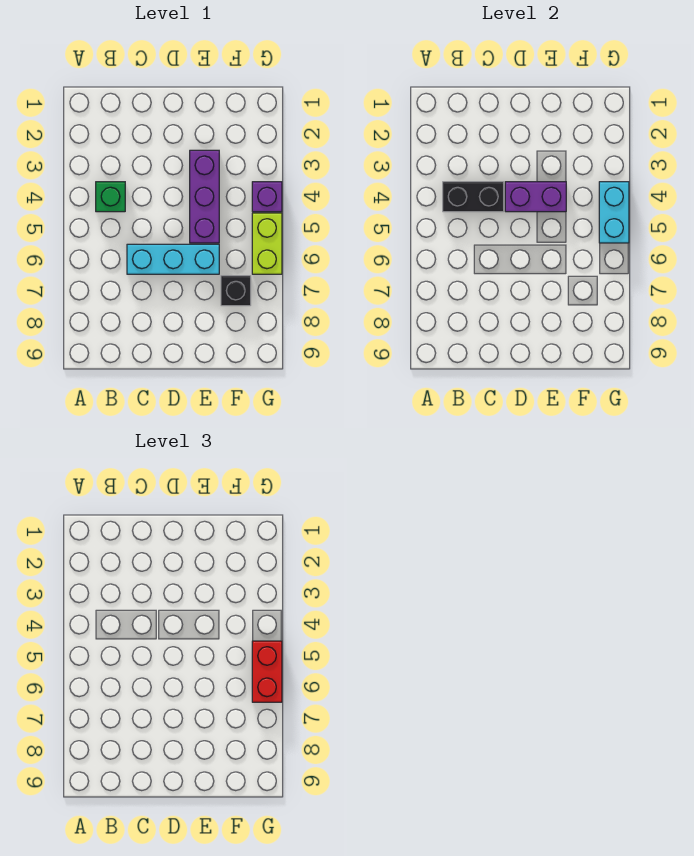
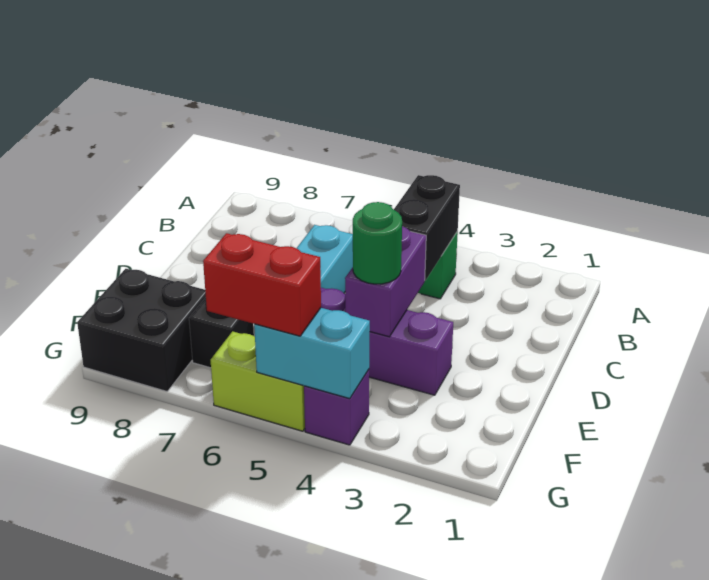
none -> green round brick E4 level 3
none -> black brick F8:G9 level 1

